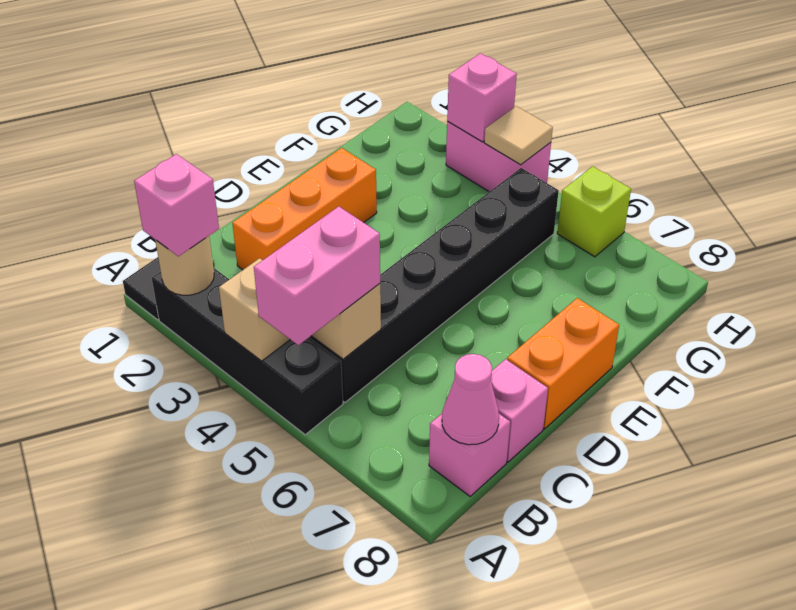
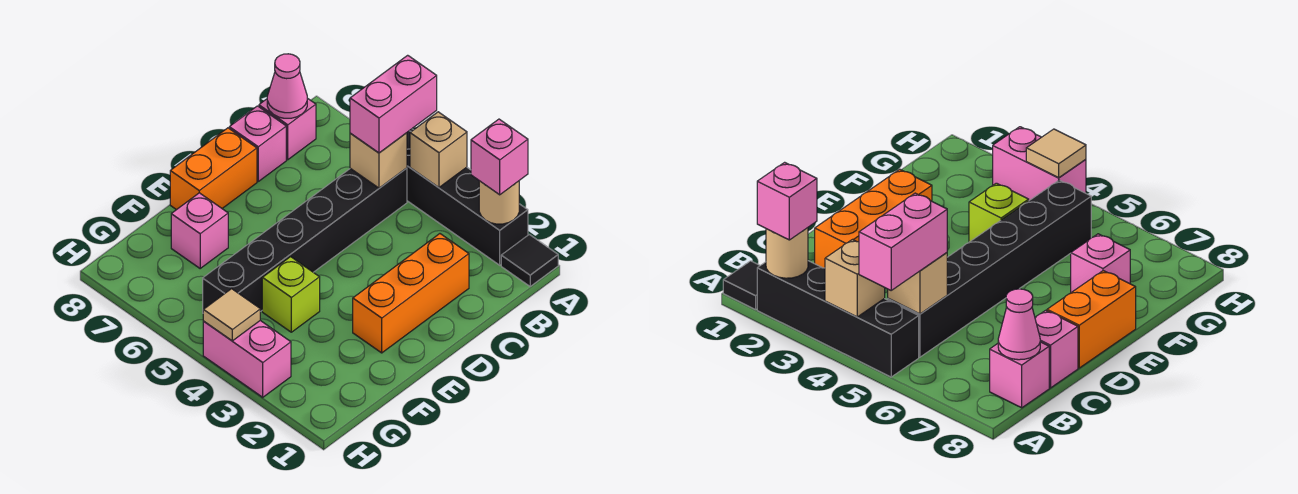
pink brick H3 level 2 -> pink brick F7 level 1
lime brick H6 level 1 -> lime brick F4 level 1

